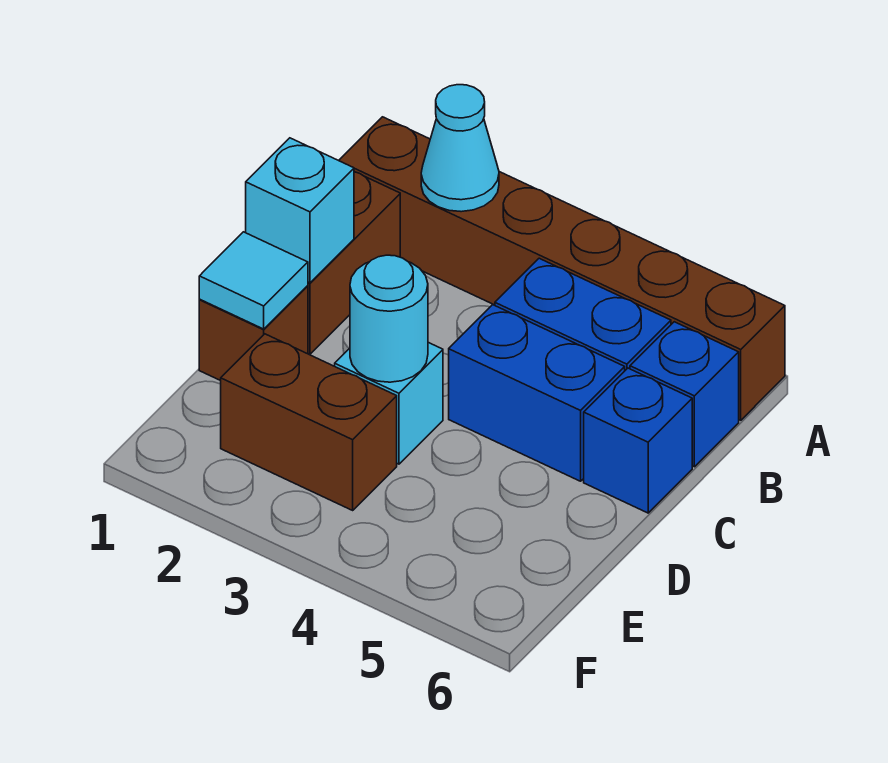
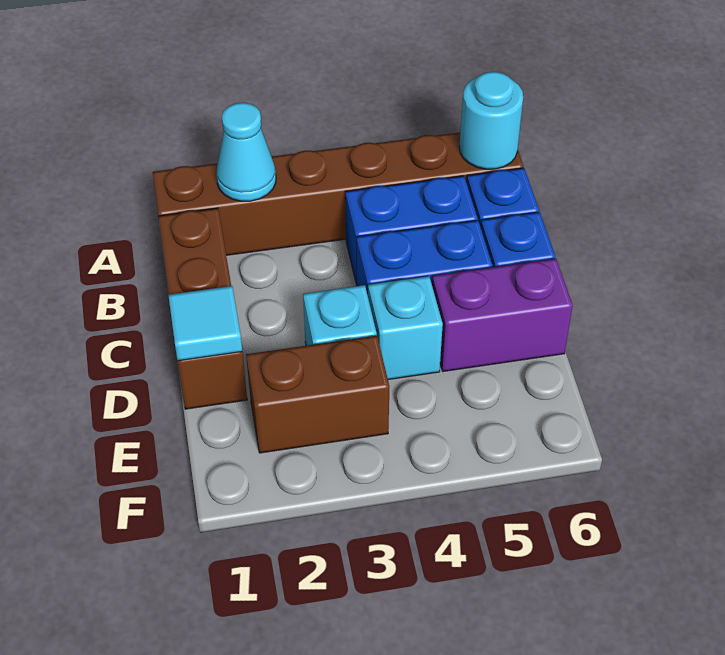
cyan brick C1 level 2 -> cyan brick D4 level 1
cyan round brick D3 level 2 -> cyan round brick A6 level 2
none -> purple brick D5:D6 level 1

